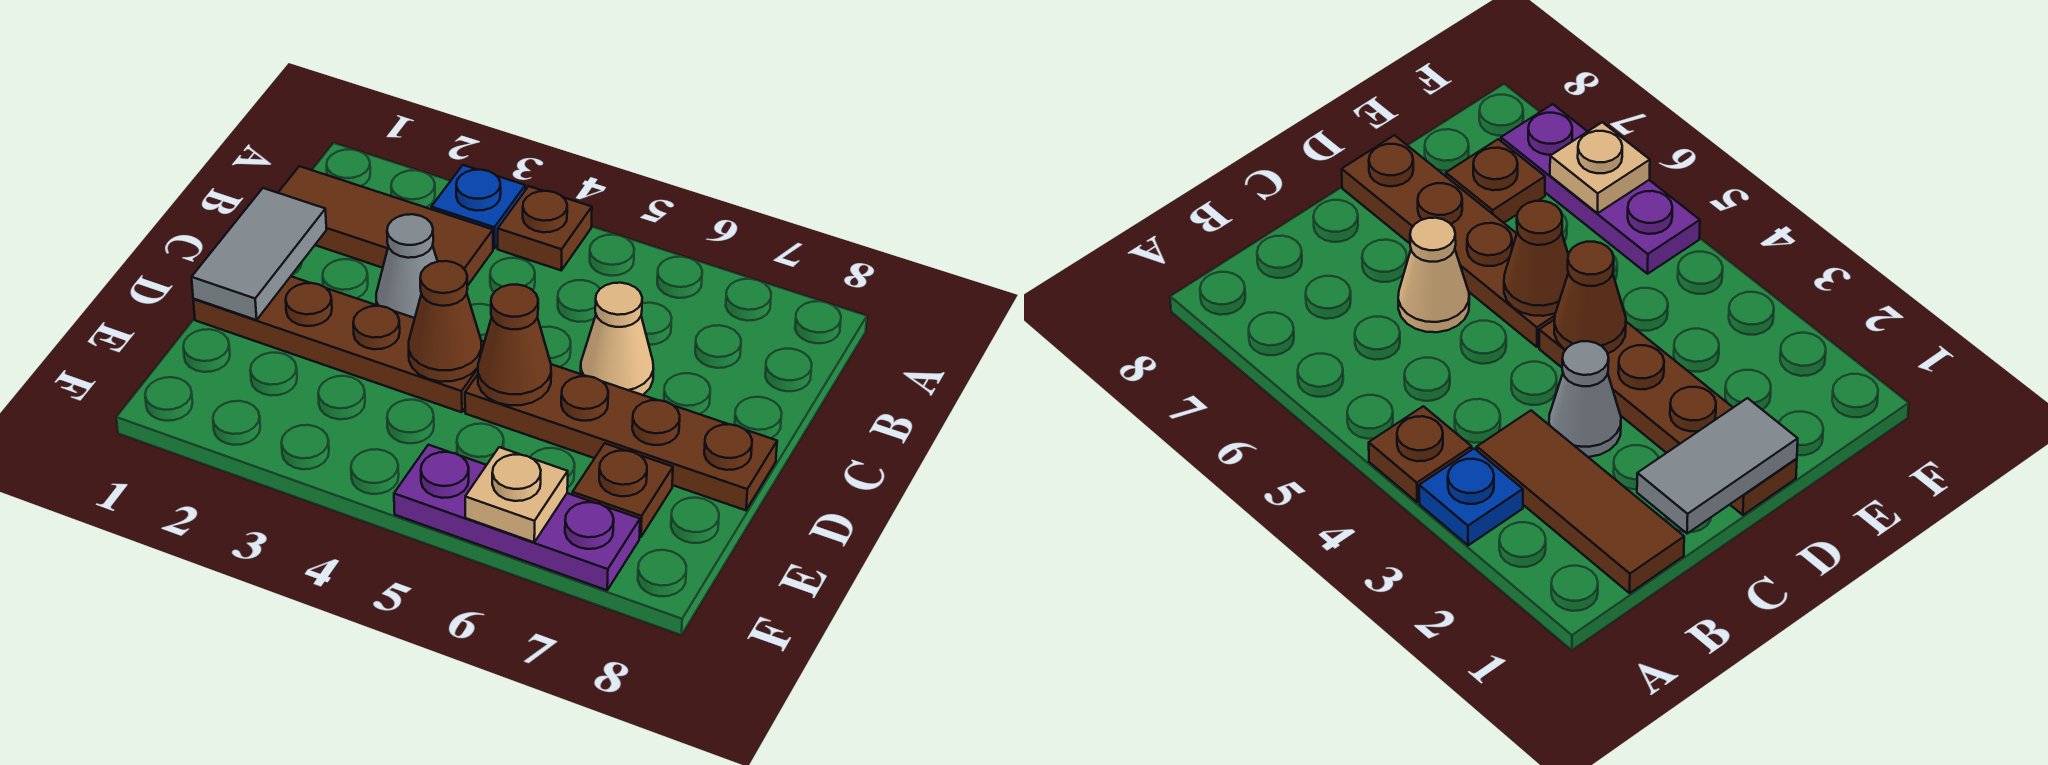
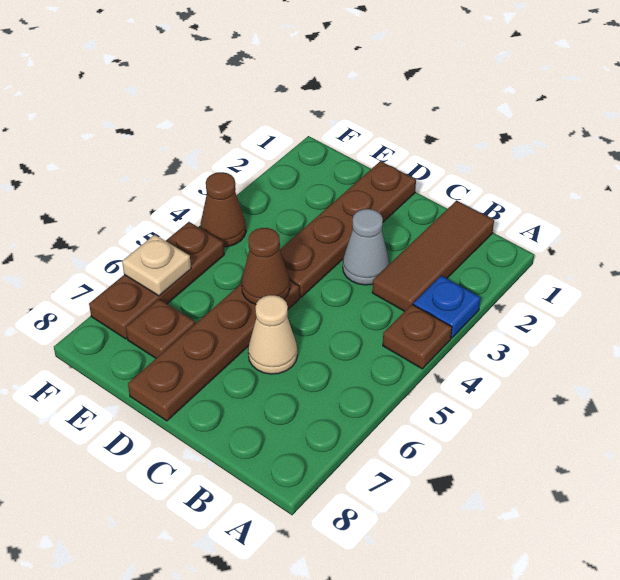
grey tile C1:D1 level 2 -> none
brown cone D4 level 2 -> brown cone F4 level 1
purple plate F5:F7 level 1 -> brown plate F5:F7 level 1

